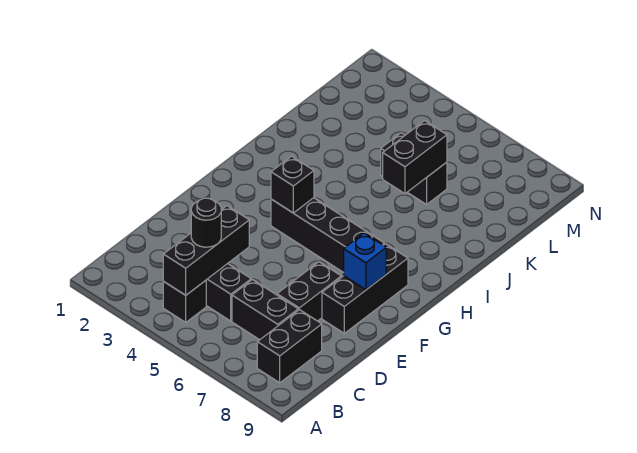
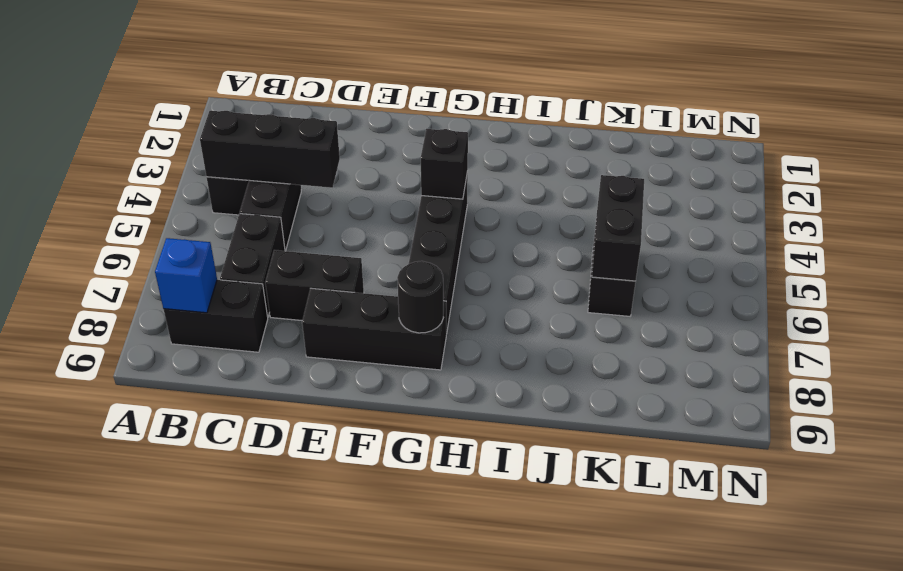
black round brick C4 level 3 -> black round brick G8 level 2
blue brick F8 level 2 -> blue brick B8 level 2
black brick J6:K6 level 2 -> black brick K5:K6 level 2

